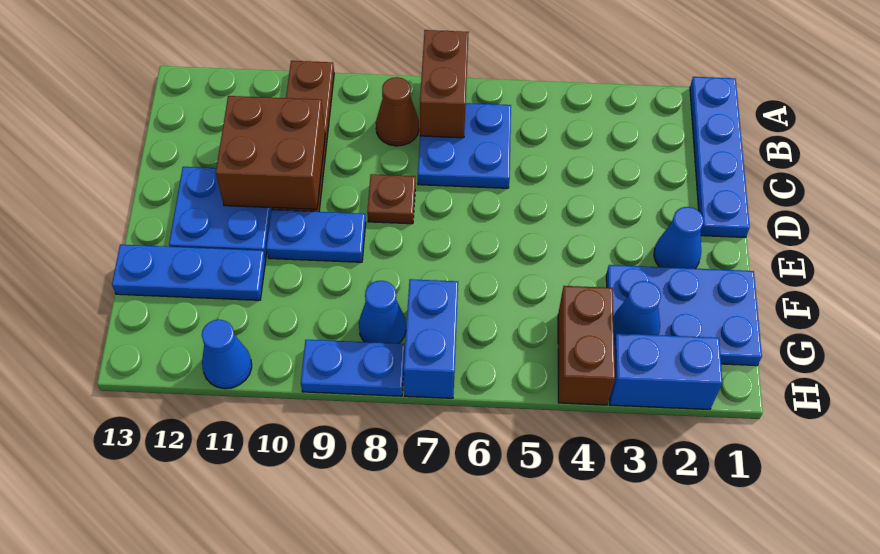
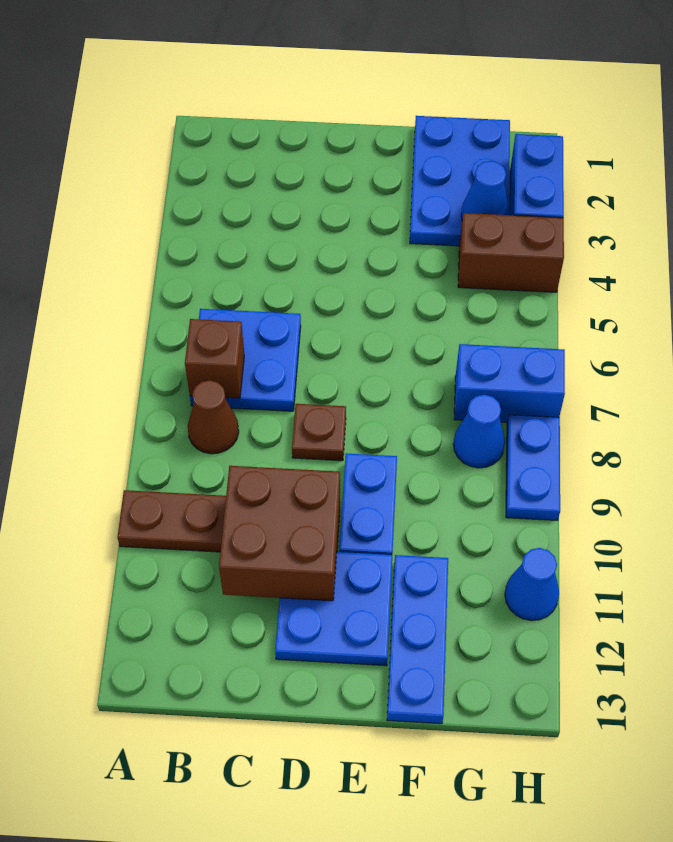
blue plate A1:D1 level 1 -> none
brown brick A7:B7 level 2 -> brown brick B7 level 2
blue cone E2 level 1 -> none

